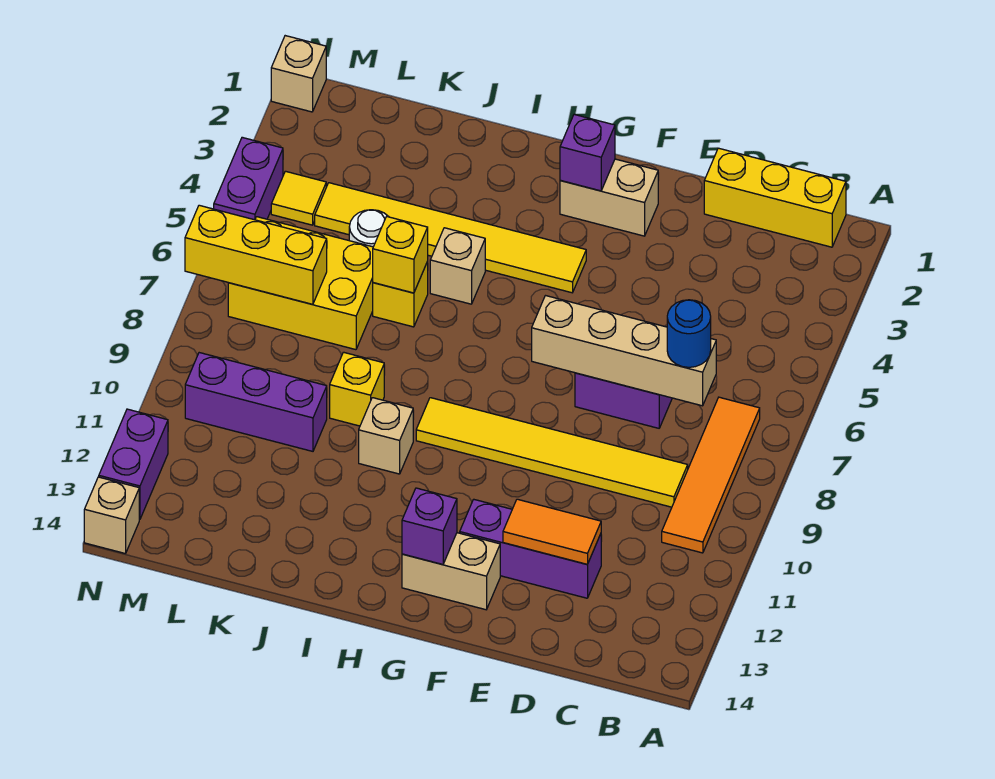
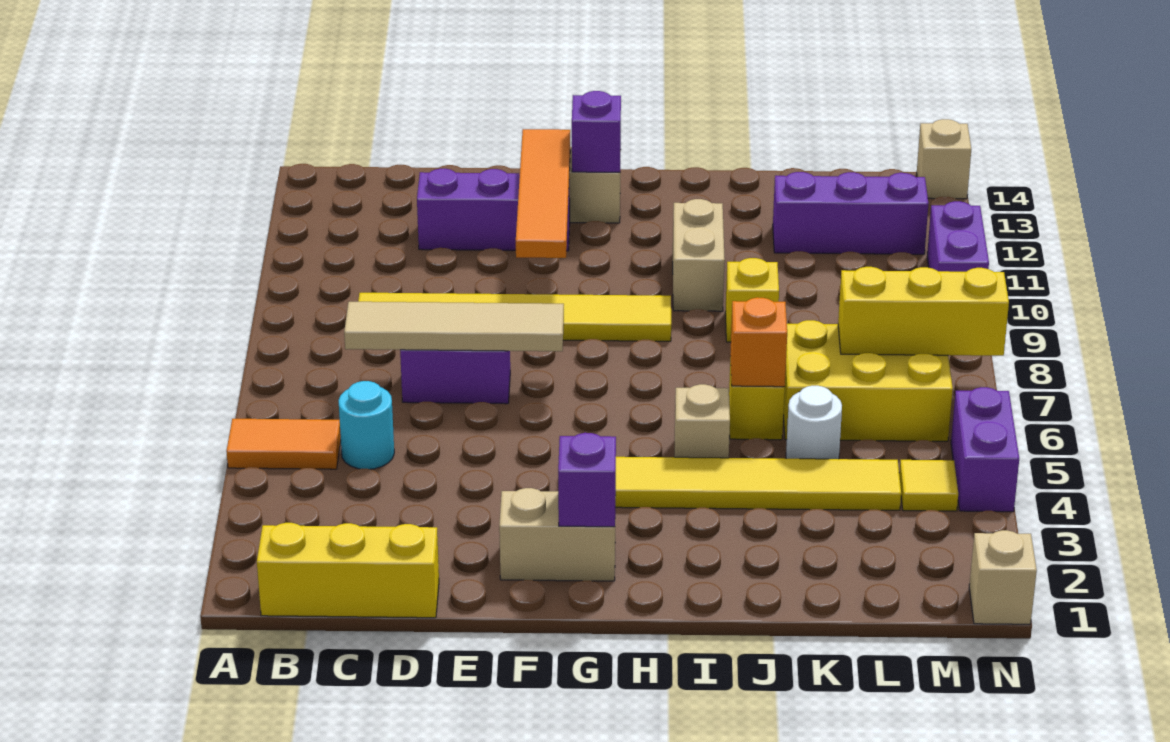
orange tile B7:B10 level 1 -> orange tile F10:F13 level 2
none -> cyan round brick C5 level 1
tan brick C7:F7 level 2 -> tan tile C7:F7 level 2
blue round brick C7 level 3 -> none
orange tile D12:E12 level 2 -> orange tile A5:B5 level 1
tan brick I10 level 1 -> tan brick I10:I11 level 1
yellow brick J6 level 2 -> orange brick J6 level 2
purple brick K10:M10 level 1 -> purple brick K12:M12 level 1
purple brick N12:N13 level 1 -> purple brick N10:N11 level 1

